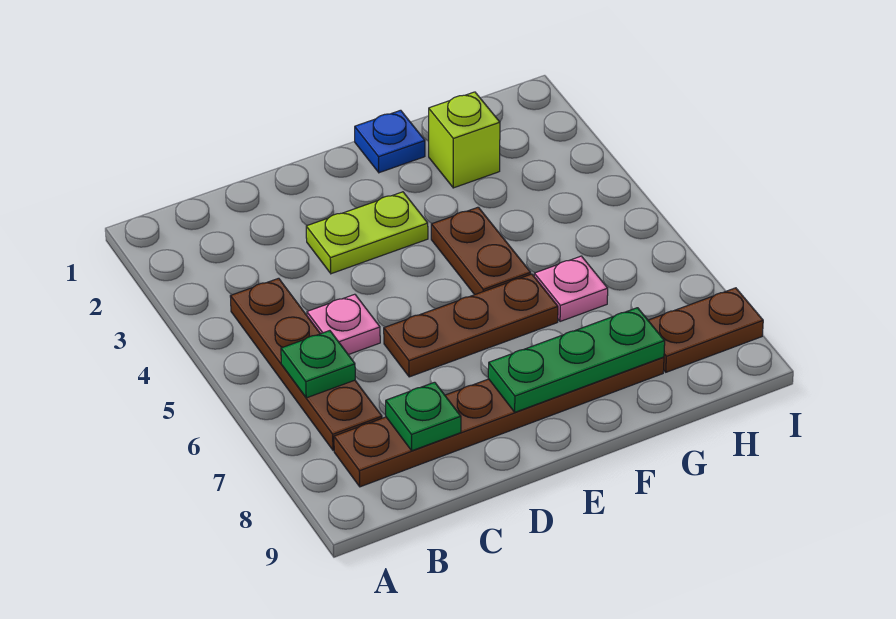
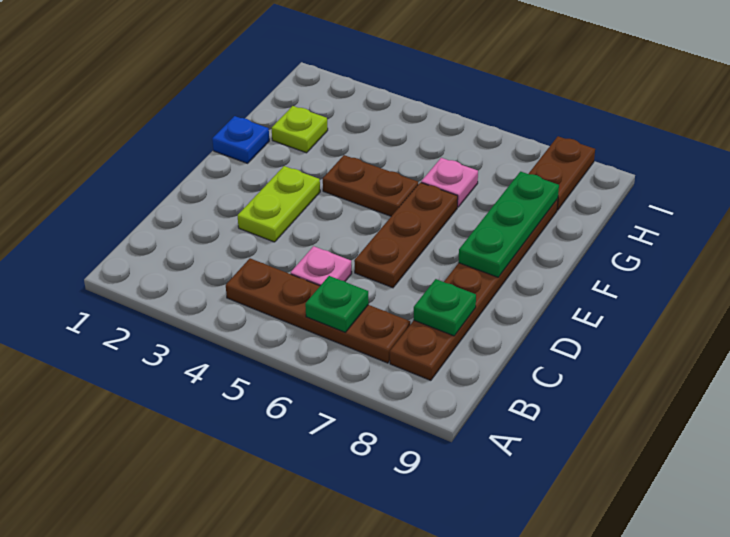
lime brick G2 level 1 -> lime plate G2 level 1

